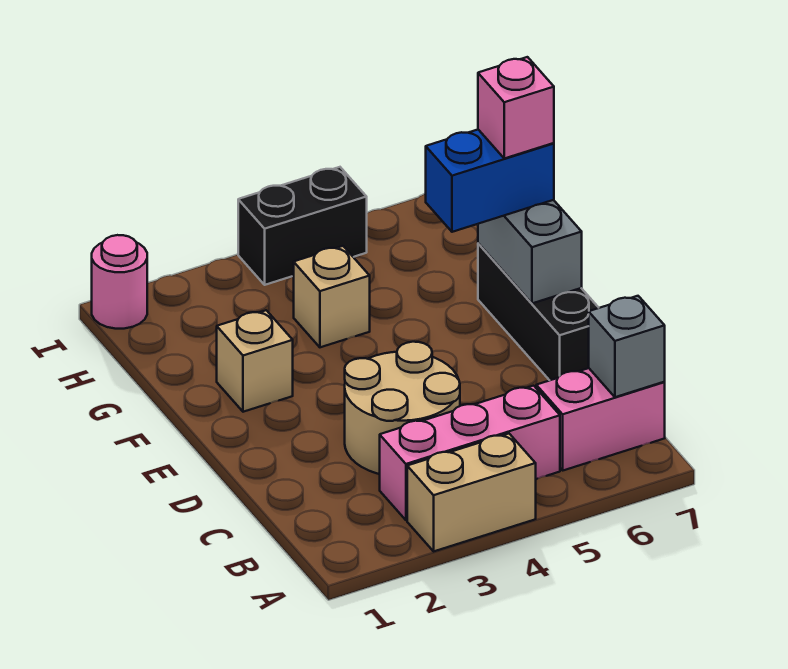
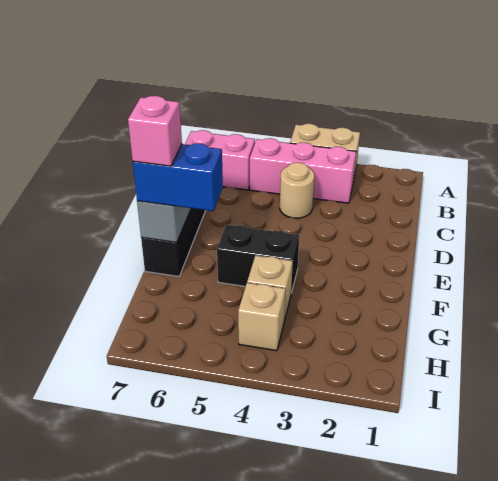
grey brick B7 level 2 -> none
tan round brick C3:D4 level 1 -> tan round brick C4 level 1
tan brick F2 level 1 -> tan brick H4 level 1
pink round brick I1 level 1 -> none
black brick I4:I5 level 1 -> black brick F4:F5 level 1

